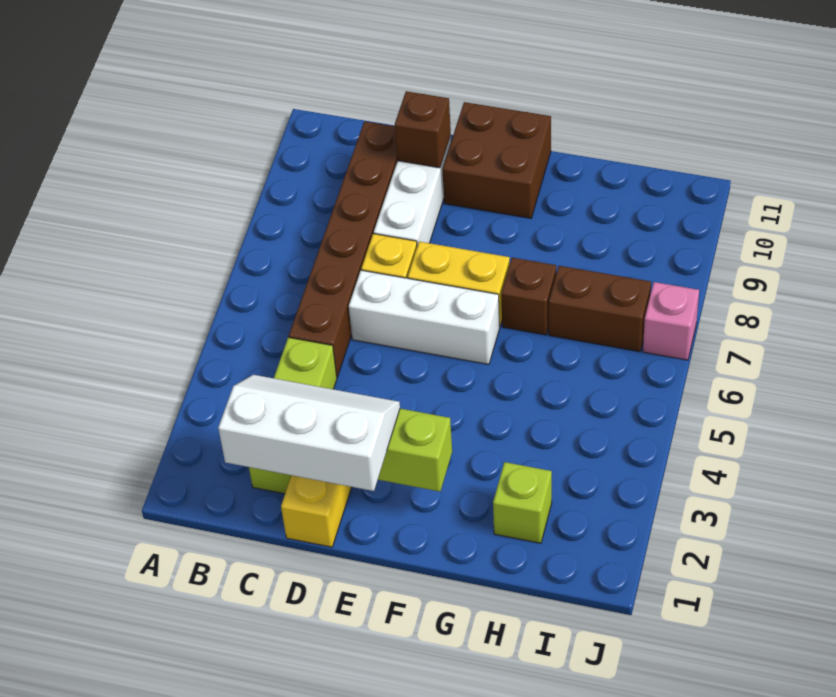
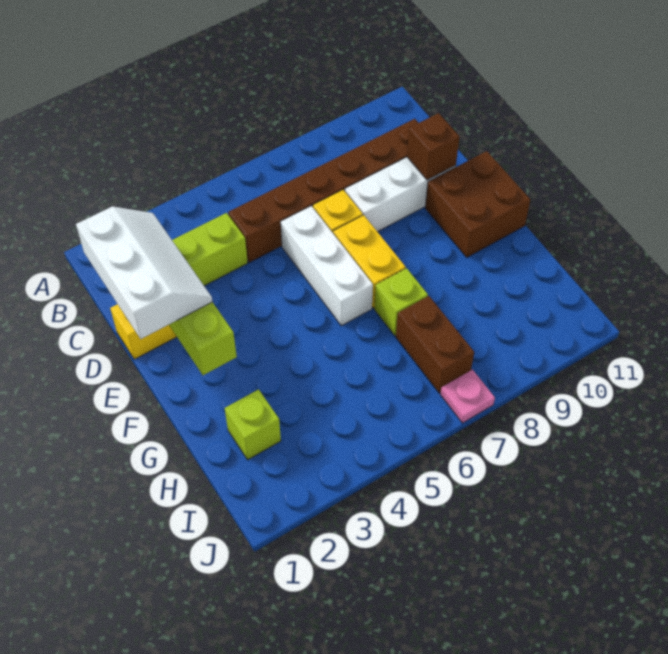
brown brick G7 level 1 -> lime brick G7 level 1
pink brick J7 level 1 -> pink plate J7 level 1

